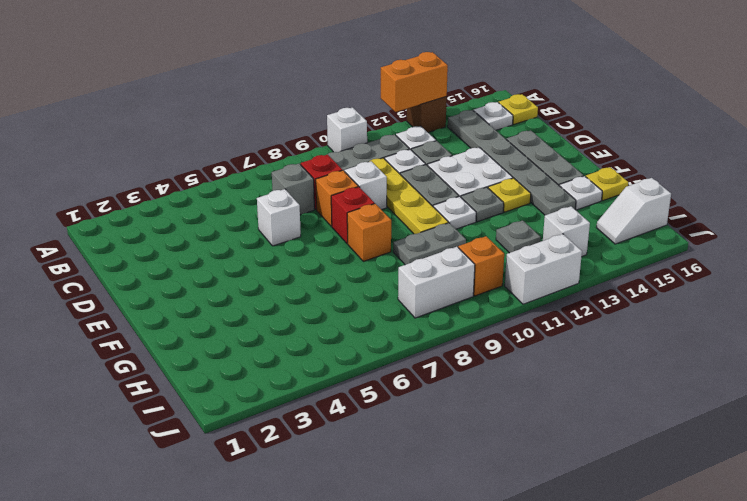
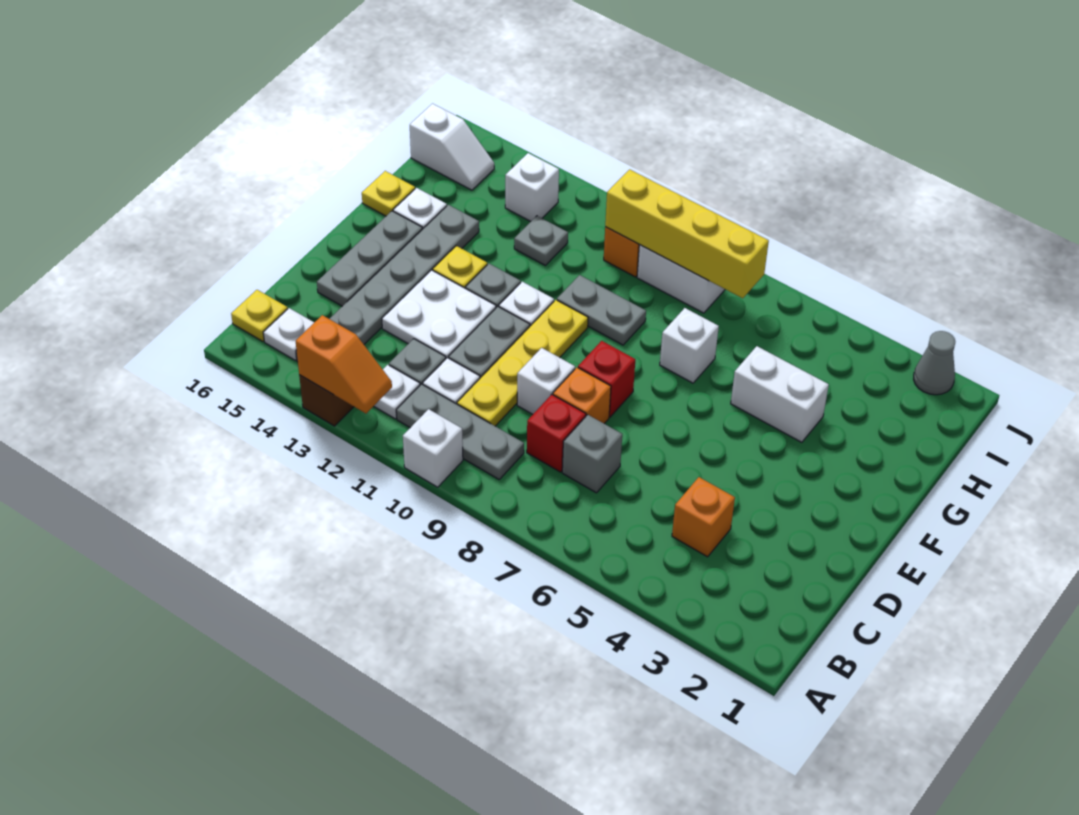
orange brick A12:A13 level 2 -> orange slope A12:A13 level 2 top 13
white brick D6 level 1 -> white brick G7 level 1
orange brick F8 level 1 -> orange brick C4 level 1
none -> yellow brick I7:I10 level 2
none -> grey cone J2 level 1
white brick J11:J12 level 1 -> white brick G4:G5 level 1

